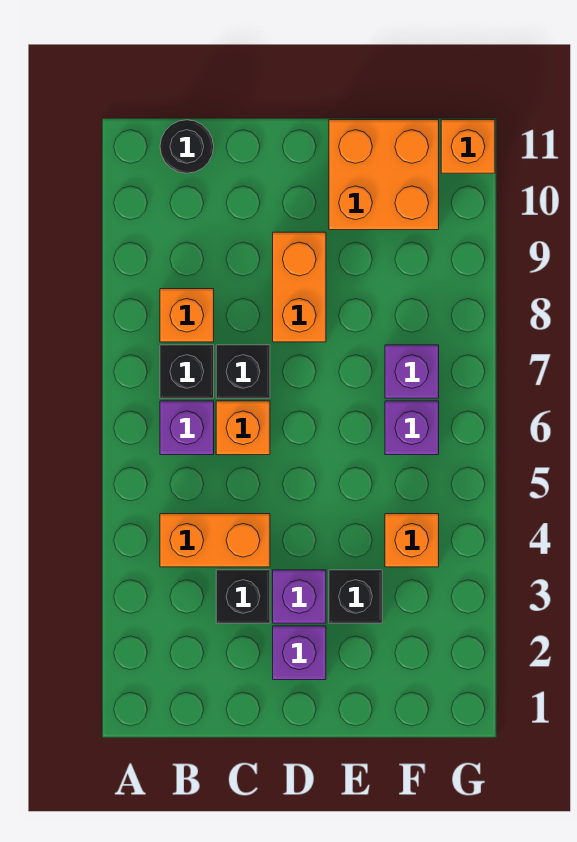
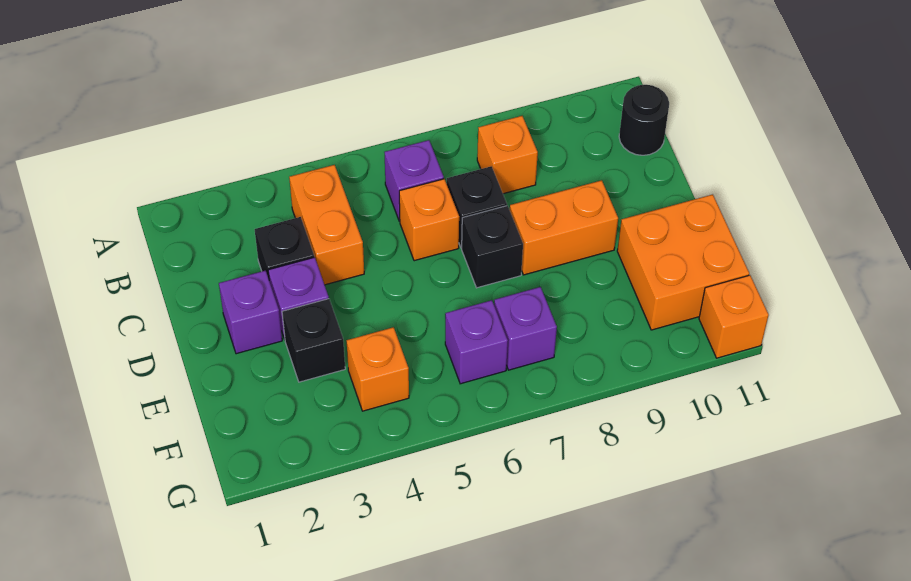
black brick B7 level 1 -> black brick D7 level 1

